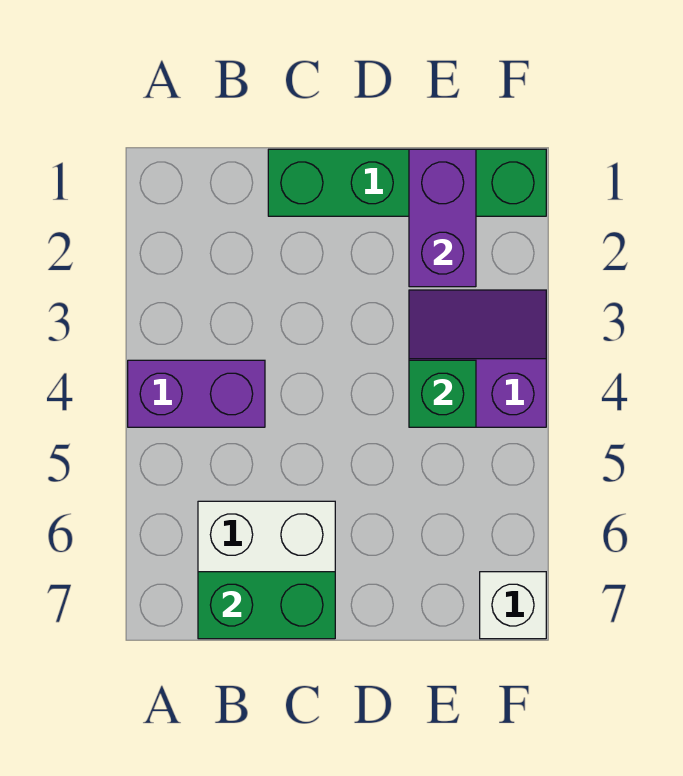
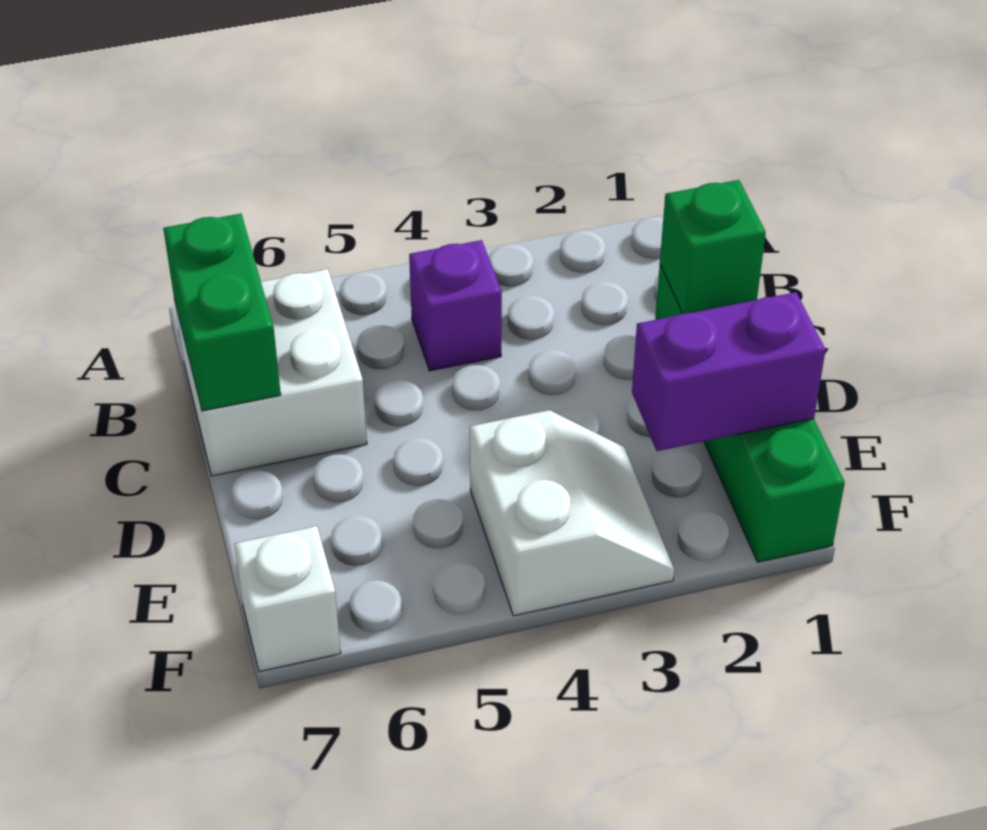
purple brick A4:B4 level 1 -> purple brick B4 level 1
purple slope E3:F4 level 1 top 4 -> white slope E3:F4 level 1 top 4
green brick E4 level 2 -> green brick C1 level 2

